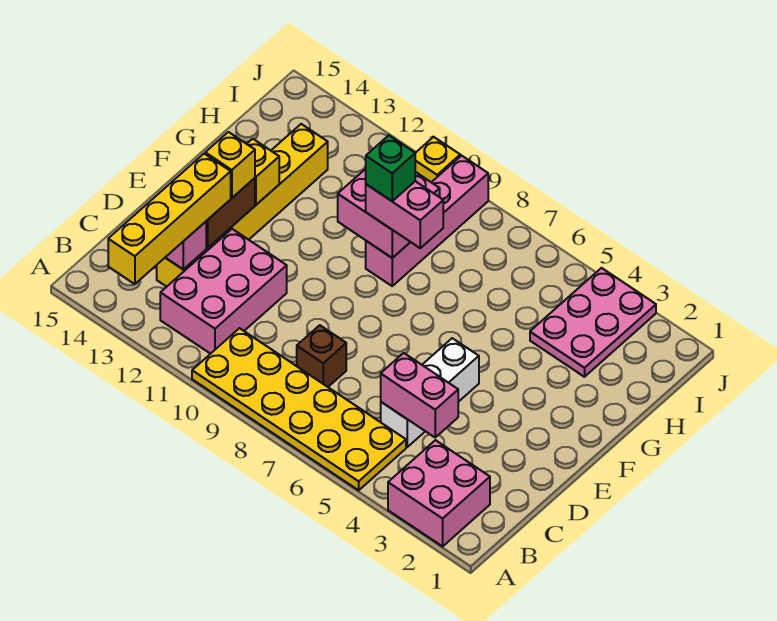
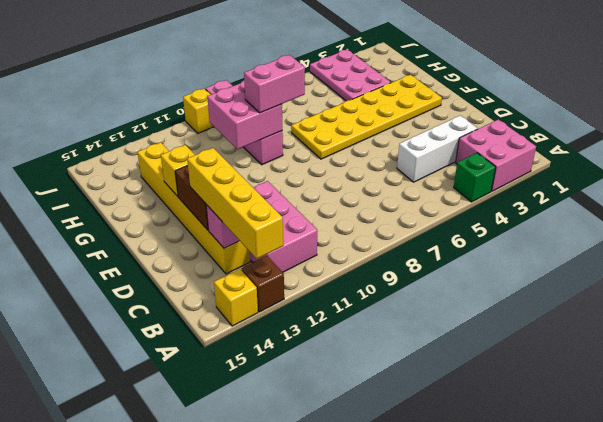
yellow plate A5:B10 level 1 -> yellow plate F2:G7 level 1
pink brick C4:C5 level 2 -> none
white brick C5:E5 level 1 -> white brick C3:C5 level 1
brown brick C8 level 1 -> brown brick A13 level 1
yellow brick E13 level 3 -> yellow brick A14 level 1
green brick G9 level 4 -> green brick A4 level 1

